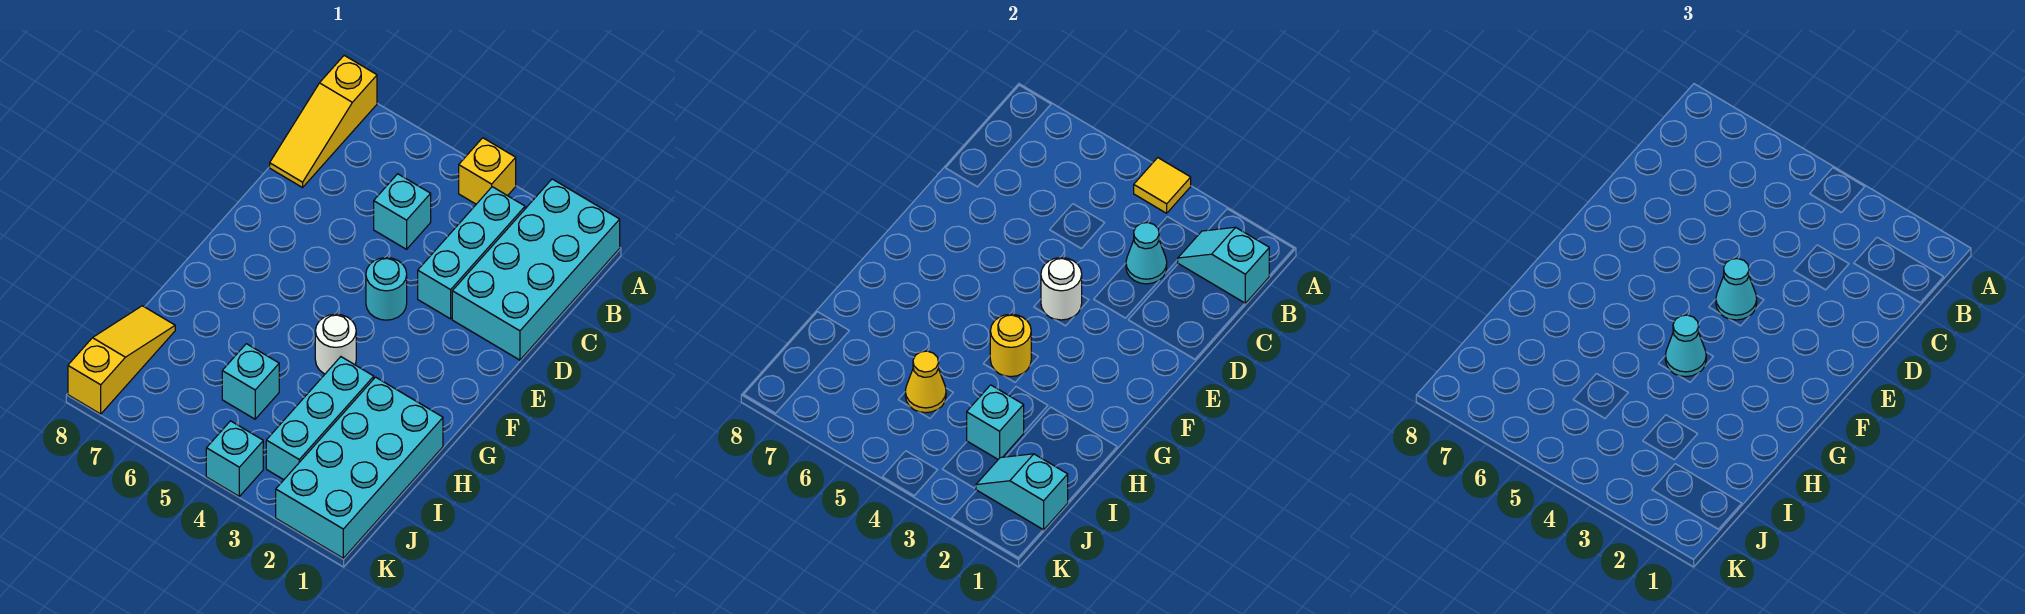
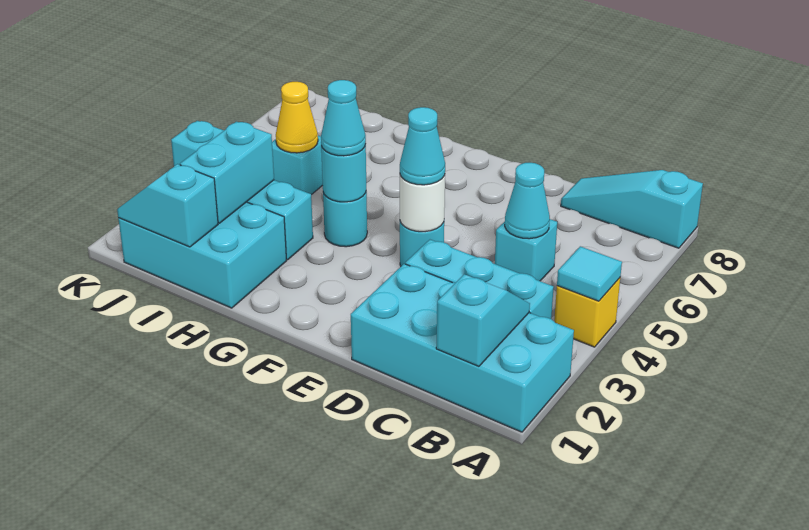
yellow tile A4 level 2 -> cyan tile A4 level 2
yellow slope A8:C8 level 1 top A -> cyan slope A8:C8 level 1 top A
cyan cone C3 level 2 -> cyan cone C5 level 2
white round brick G4 level 1 -> cyan round brick G4 level 1
yellow round brick G4 level 2 -> cyan round brick G4 level 2
cyan brick H1:K2 level 1 -> cyan brick H1:J2 level 1
cyan brick I3 level 2 -> cyan brick I2:I3 level 2
yellow slope I8:K8 level 1 top K -> none
cyan slope J1:J2 level 2 top 1 -> cyan slope I1:J1 level 2 top I

